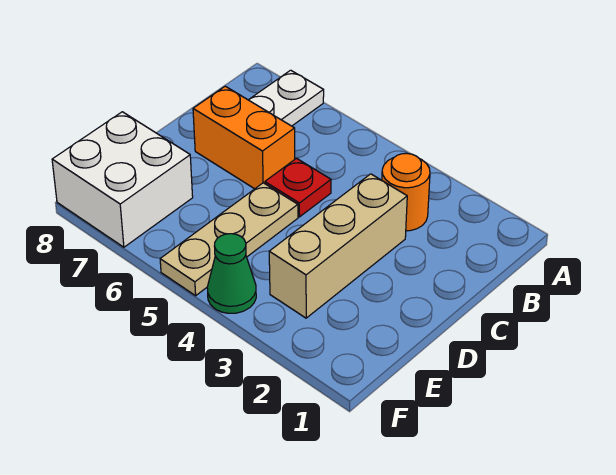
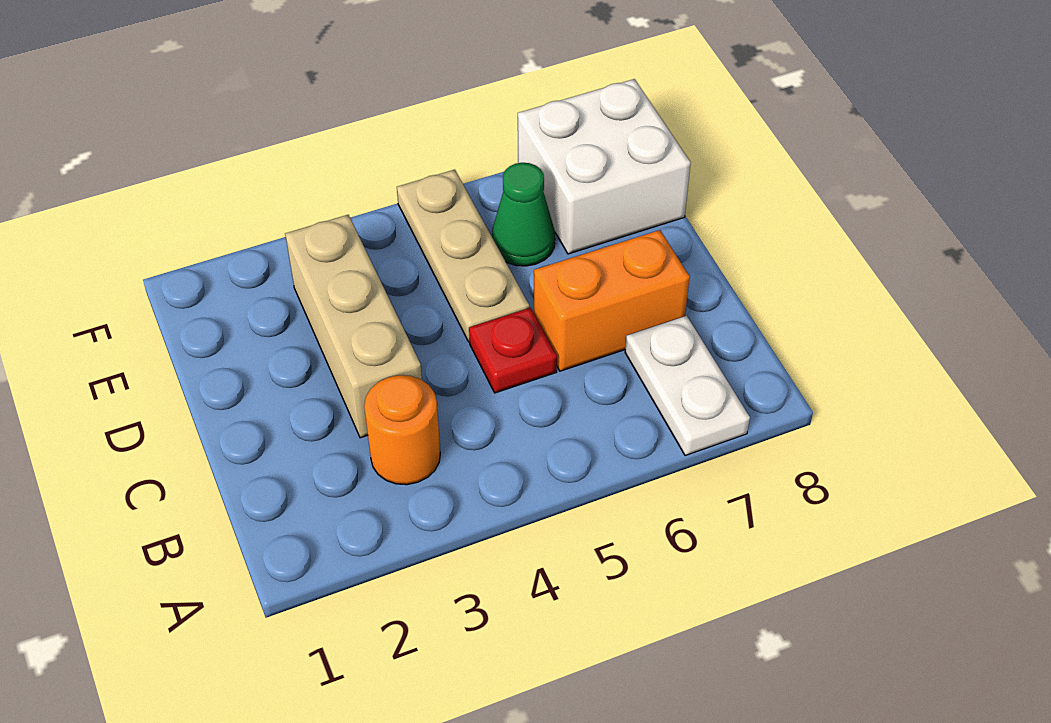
green cone F4 level 1 -> green cone E6 level 1

